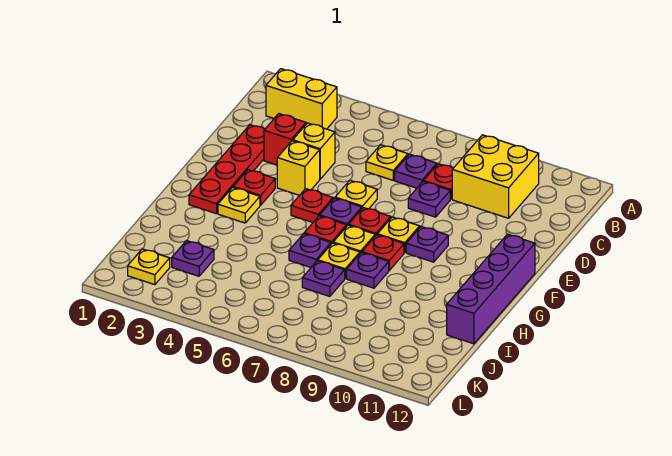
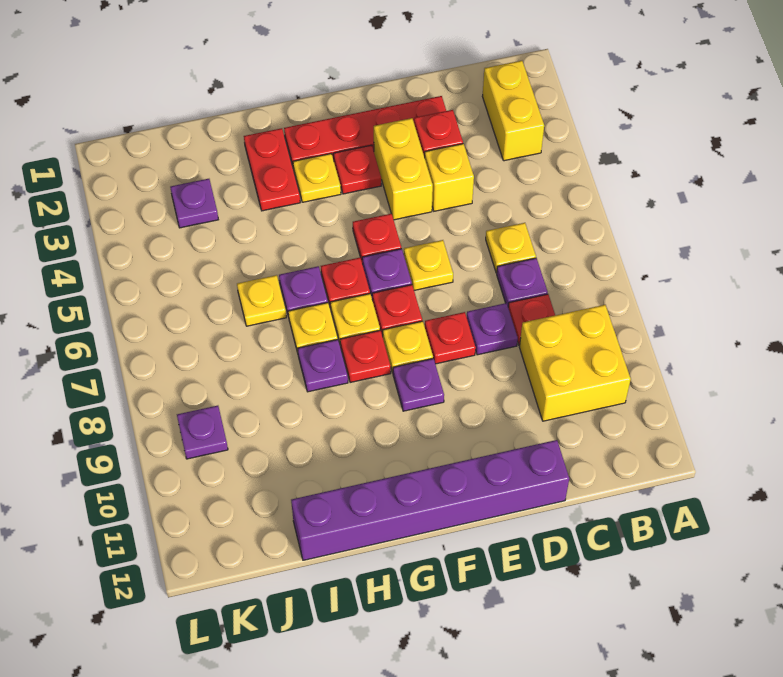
yellow brick E4 level 1 -> yellow brick E3:E4 level 1
none -> red plate E8 level 1
purple brick F12:I12 level 1 -> purple brick D12:I12 level 1
none -> red plate H2:H3 level 1
purple plate I7 level 1 -> purple plate K9 level 1
yellow plate K2 level 1 -> yellow plate I6 level 1

